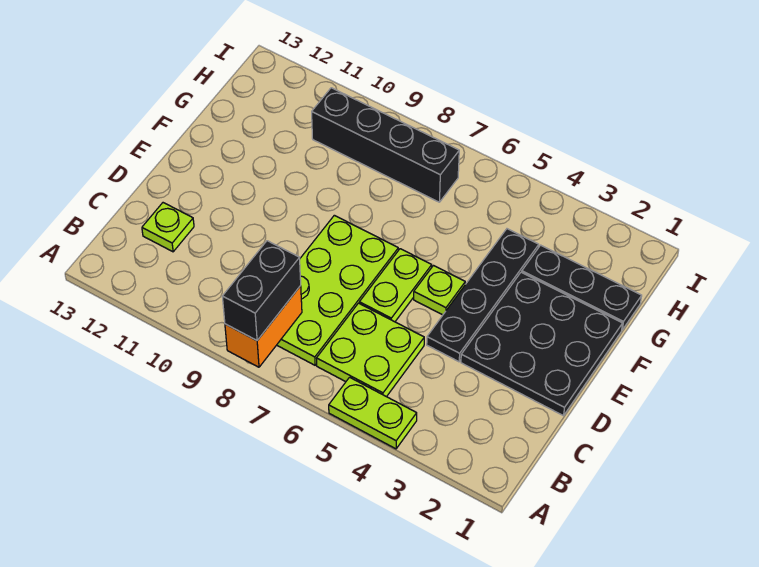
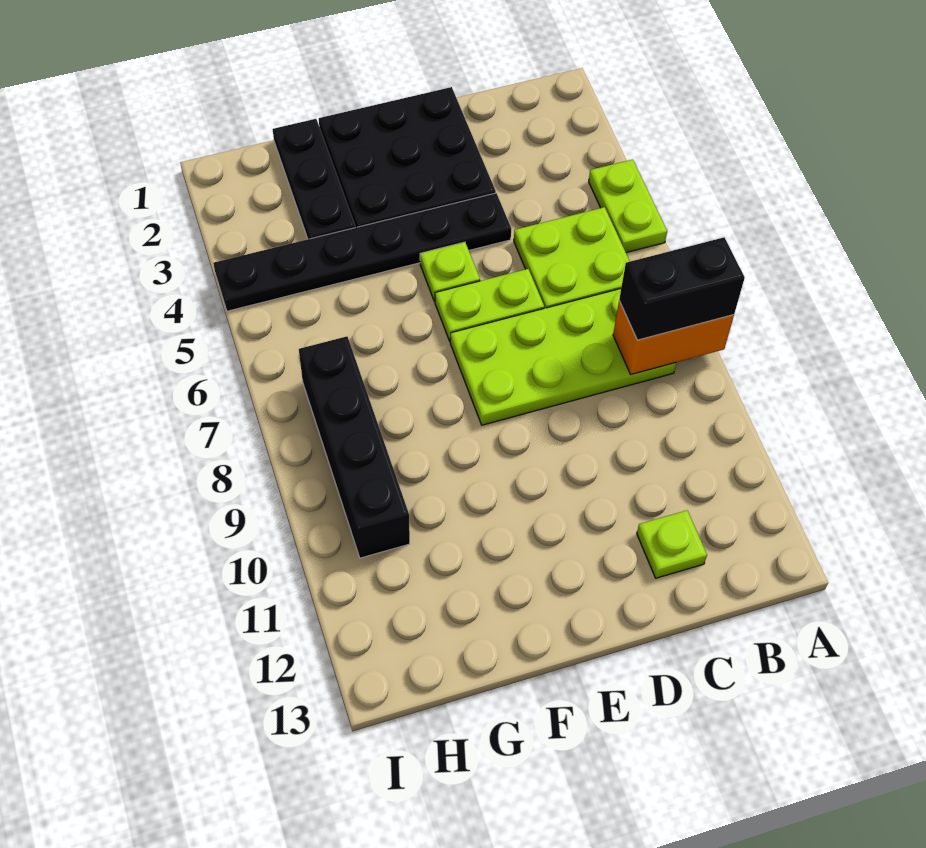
black plate D4:G4 level 1 -> black plate D4:I4 level 1

